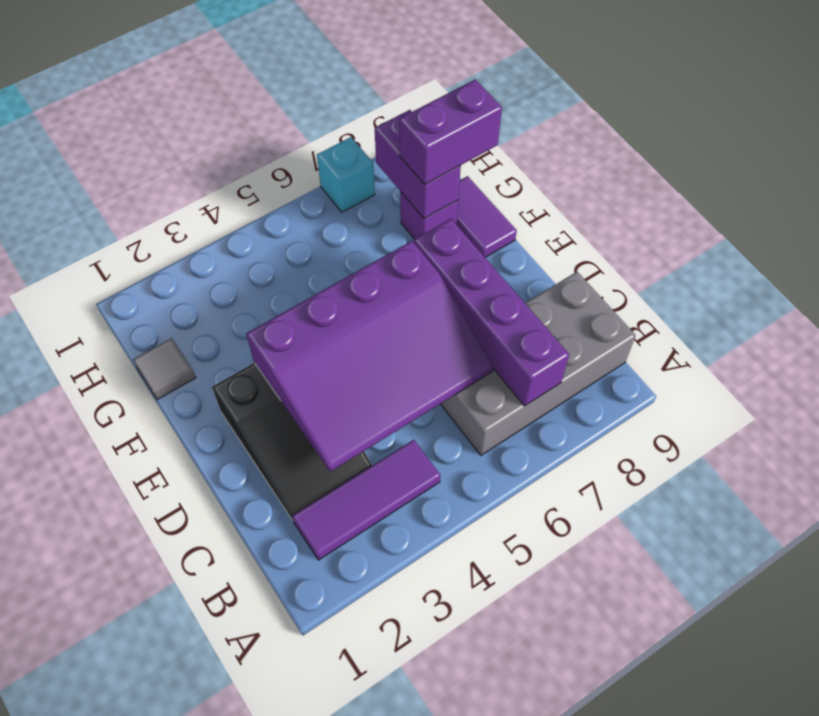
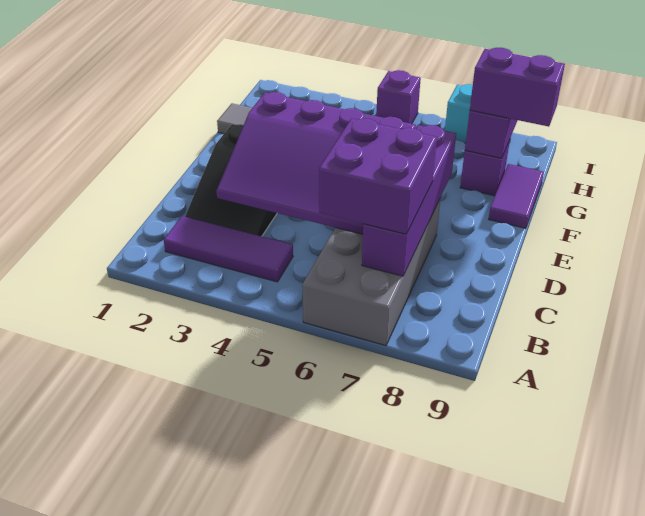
grey brick B6:C9 level 1 -> grey brick A6:D7 level 1
none -> purple brick B6:C7 level 3
none -> purple brick I5 level 1

